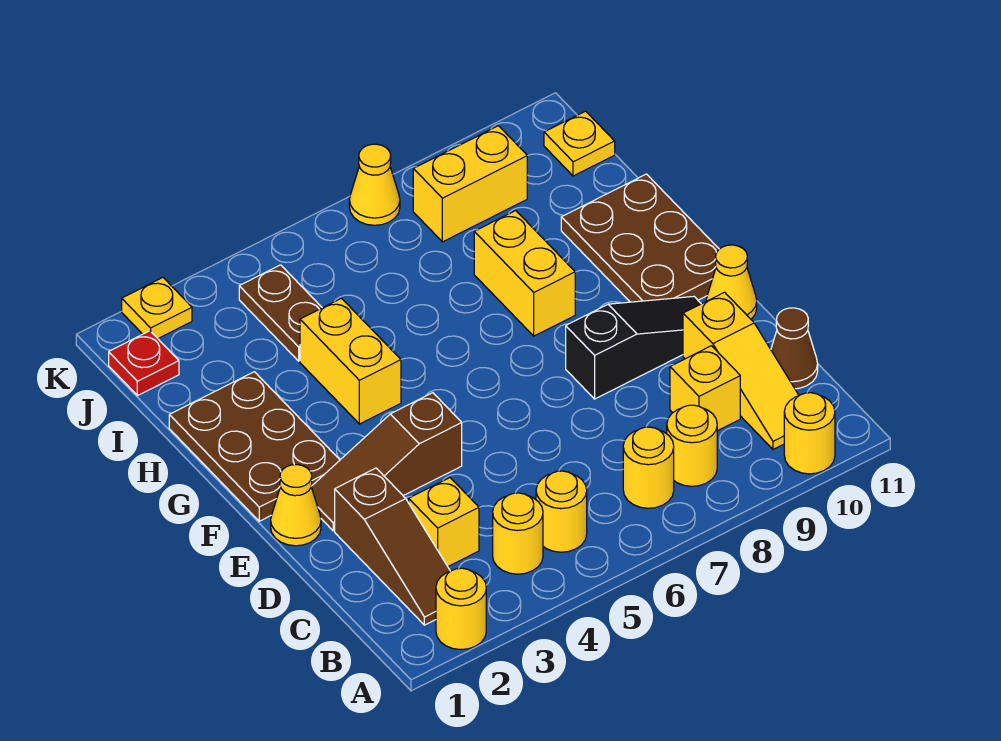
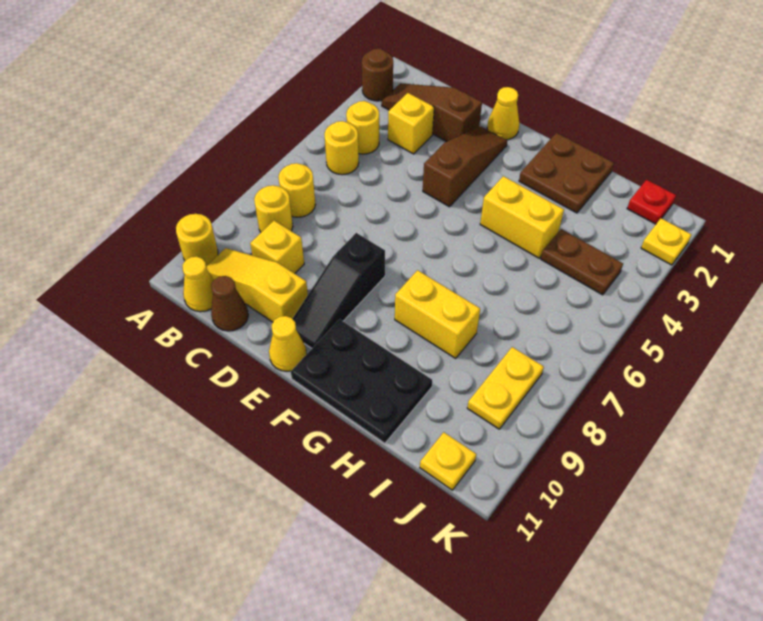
yellow round brick A2 level 1 -> brown round brick A2 level 1
brown plate F1:H2 level 1 -> brown plate G1:H2 level 1
brown plate F10:H11 level 1 -> black plate F10:H11 level 1
yellow brick J8:J9 level 1 -> yellow plate J8:J9 level 1
yellow cone K7 level 1 -> yellow cone B11 level 1

